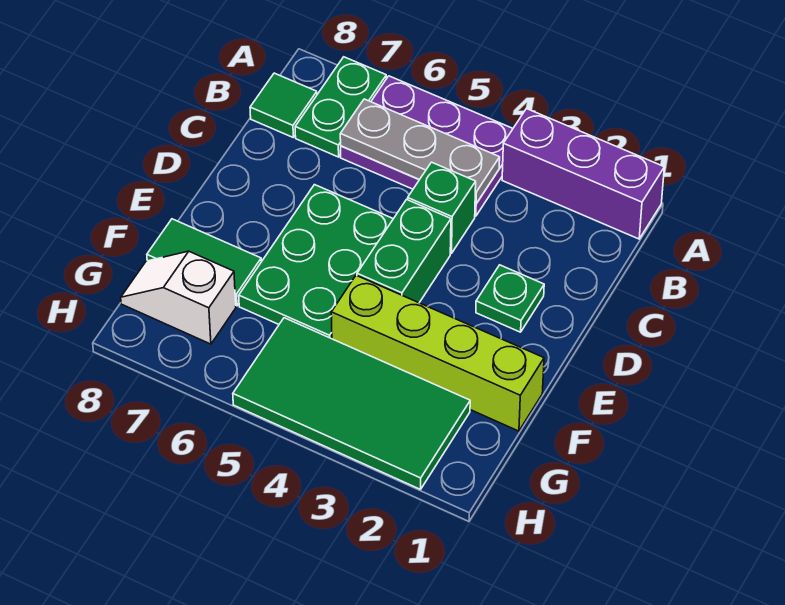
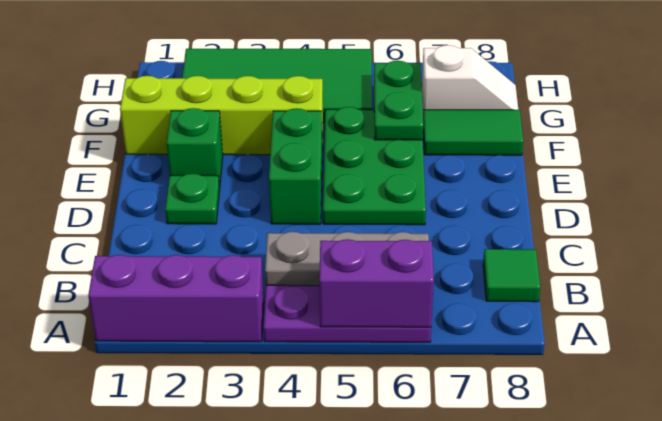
none -> purple brick A5:A6 level 2
green plate A7:B7 level 1 -> green plate F6:G6 level 2
green brick C4 level 1 -> green brick E2 level 1

